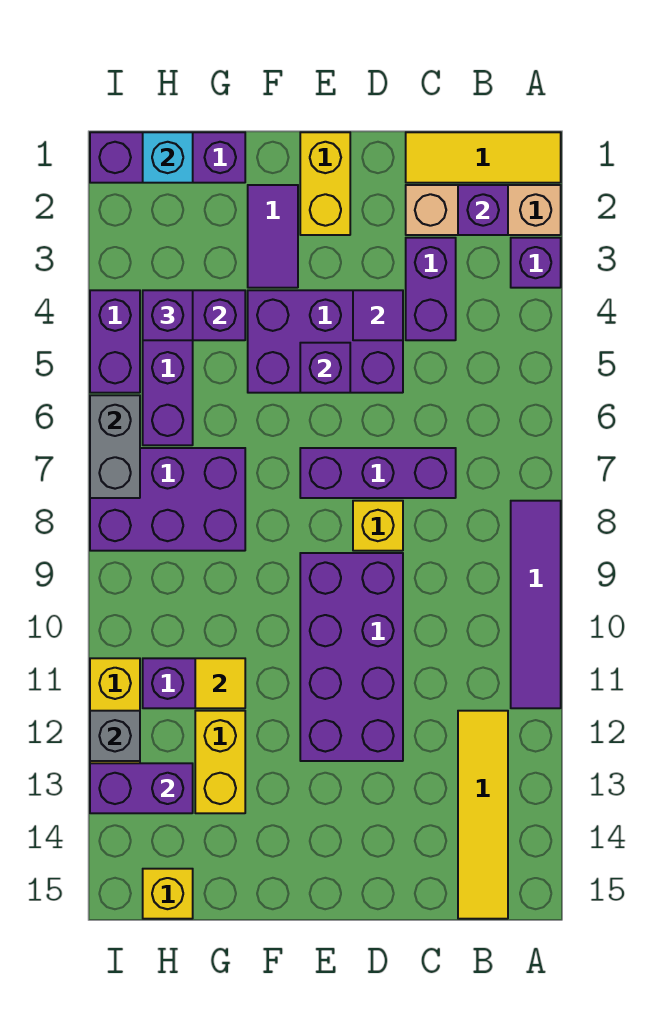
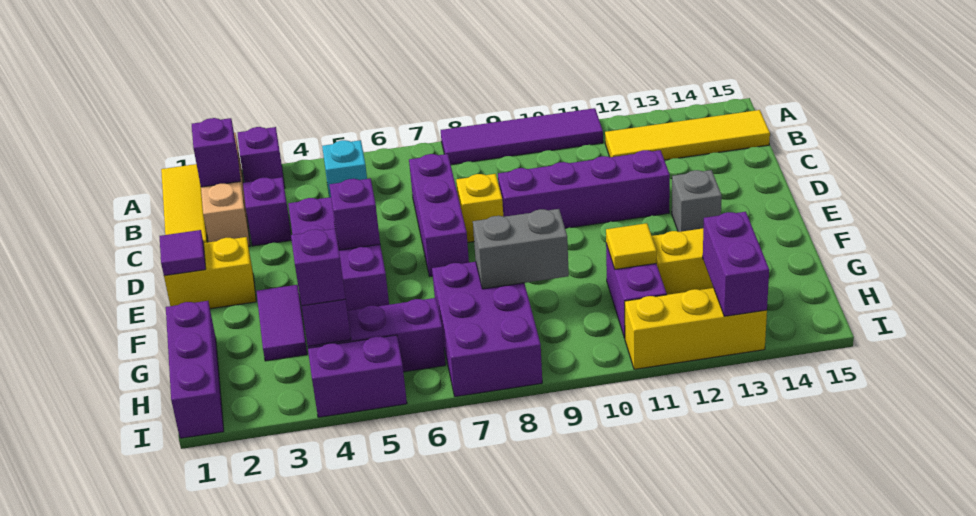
purple brick C3:C4 level 1 -> purple brick C3 level 1
purple tile D4 level 2 -> purple tile E1 level 2
purple brick D9:E12 level 1 -> purple brick D9:D12 level 1
purple tile F2:F3 level 1 -> purple tile F3:G3 level 1
cyan brick H1 level 2 -> cyan brick B5 level 1
yellow brick H15 level 1 -> none
grey brick I6:I7 level 2 -> grey brick G8:G9 level 2
grey brick I12 level 2 -> grey brick E13 level 1

